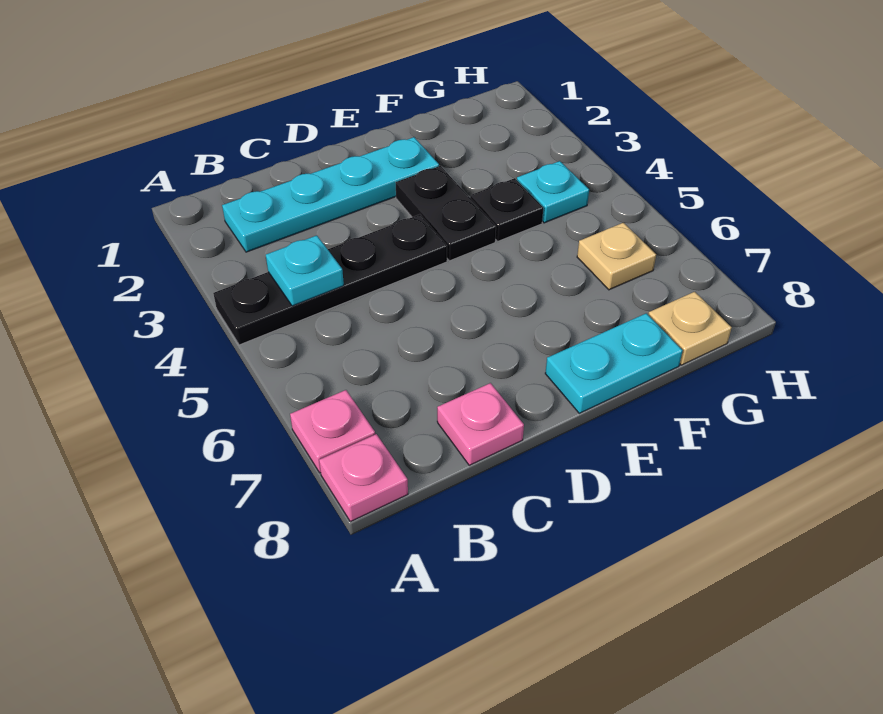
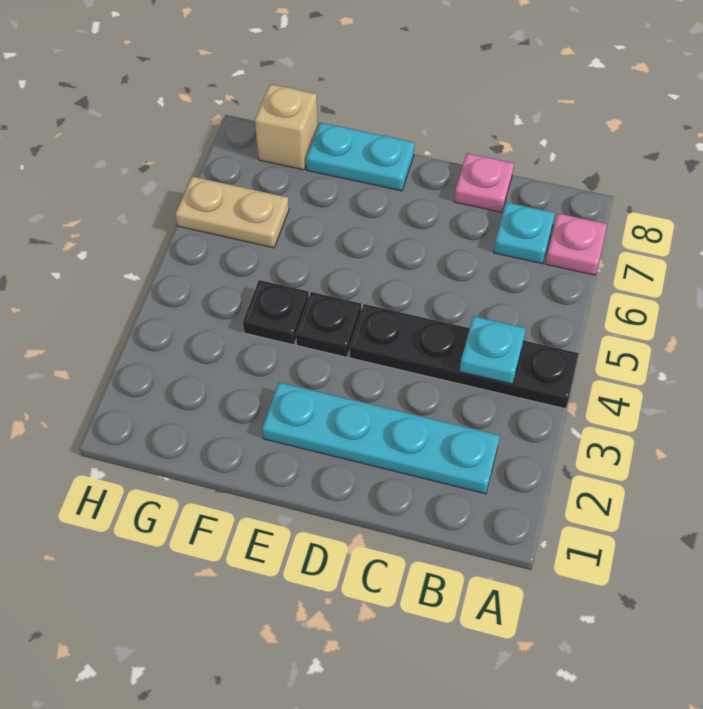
pink plate A8 level 1 -> none
black plate E3:E4 level 1 -> black plate E4 level 1
cyan plate G4 level 1 -> cyan plate B7 level 1
tan plate G6 level 1 -> tan plate G6:H6 level 1
tan plate G8 level 1 -> tan brick G8 level 1

